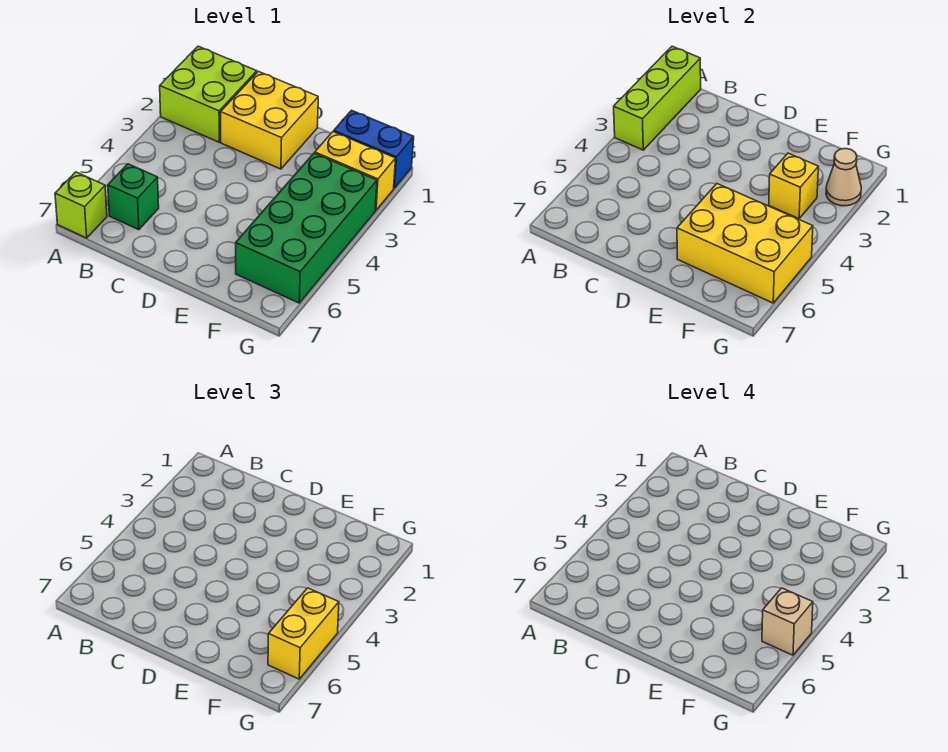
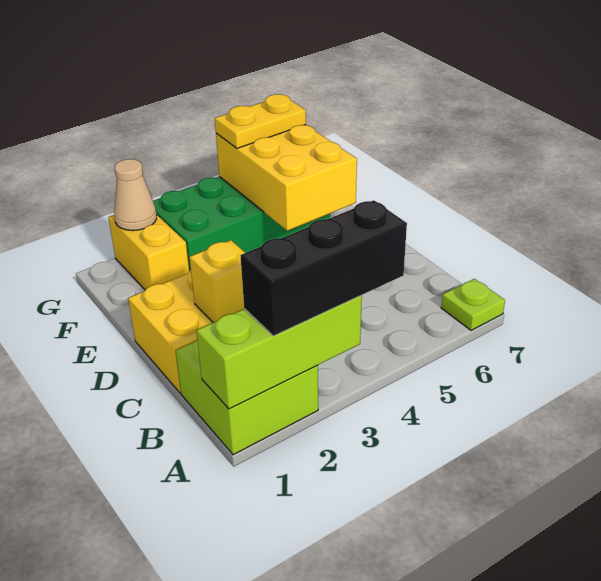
none -> black brick A2:A4 level 3
lime brick A7 level 1 -> lime plate A7 level 1
green brick B6 level 1 -> none
blue brick F1:G1 level 1 -> none
yellow brick F3 level 2 -> yellow brick C2 level 2
yellow brick G5:G6 level 3 -> yellow plate G5:G6 level 3
tan brick G5 level 4 -> none

